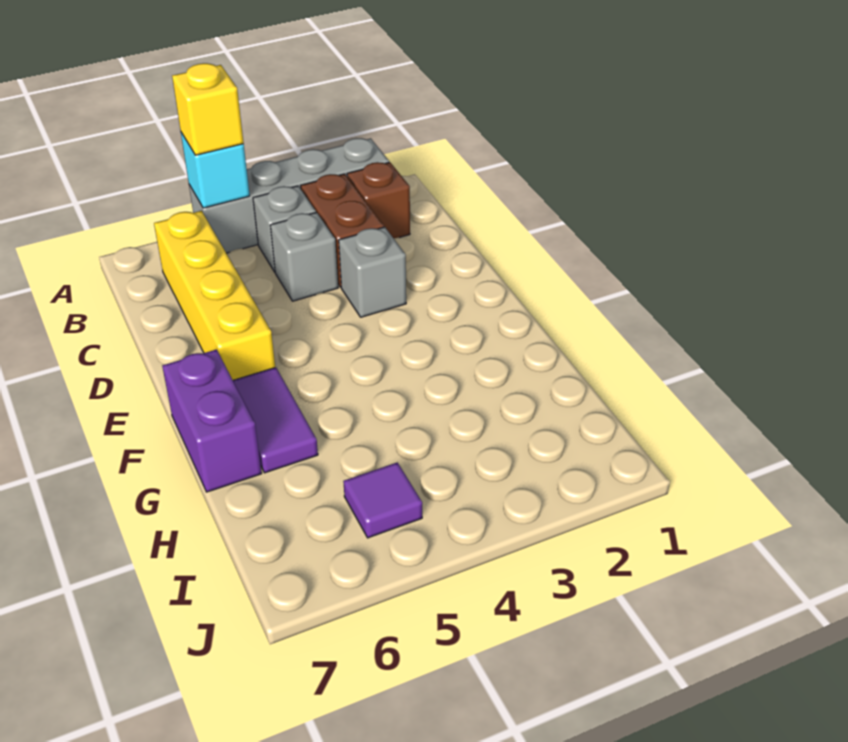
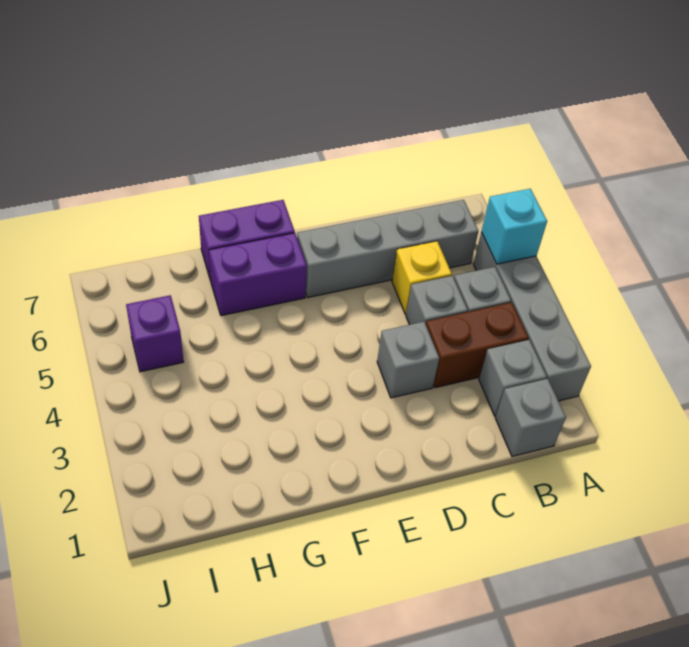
yellow brick A5 level 3 -> yellow brick C5 level 1
none -> grey brick B1 level 1
brown brick B2 level 1 -> grey brick B2 level 1
yellow brick B6:E6 level 1 -> grey brick B6:E6 level 1
purple tile F6:G6 level 1 -> purple brick F6:G6 level 1
purple tile I5 level 1 -> purple brick I5 level 1

